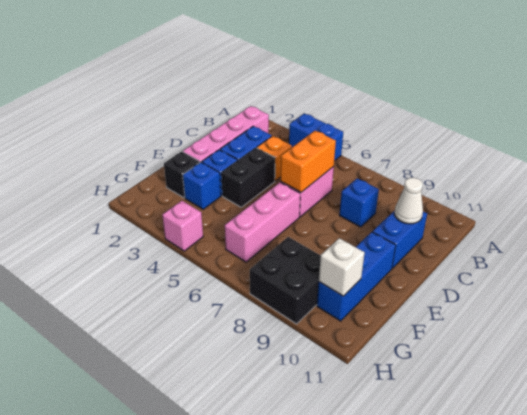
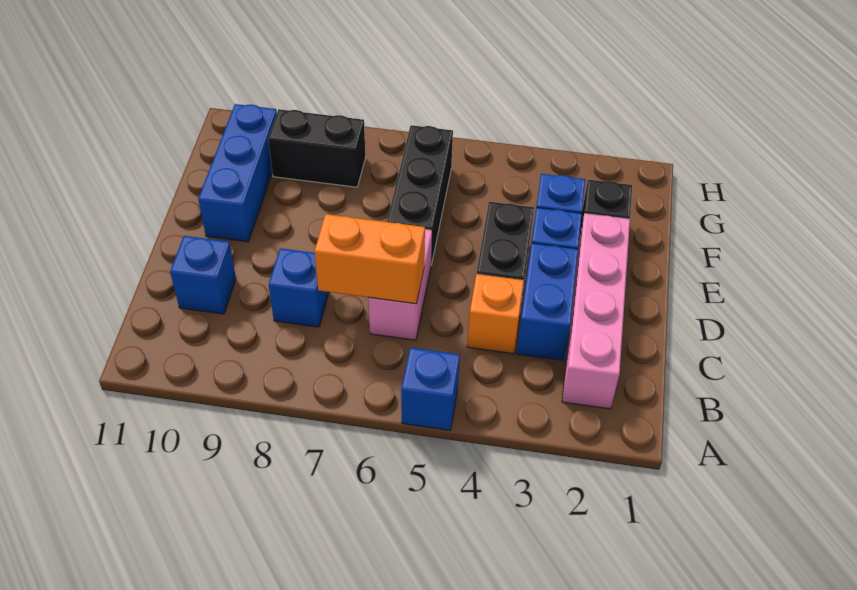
blue brick A4:A5 level 1 -> blue brick A5 level 1
orange brick C6:D6 level 2 -> orange brick C6:C7 level 2
blue brick C10:D10 level 1 -> blue brick C10 level 1
white cone C10 level 2 -> none
pink brick E6:G6 level 1 -> black brick E6:G6 level 1
black brick G8:H9 level 1 -> black brick G8:G9 level 1
white brick G10 level 2 -> none
pink brick H4 level 1 -> none

